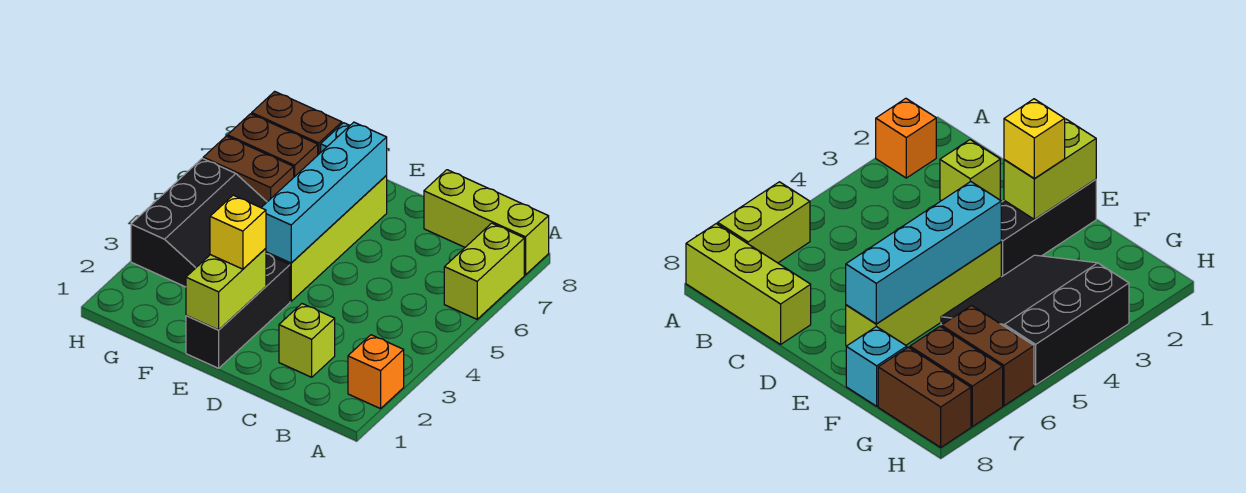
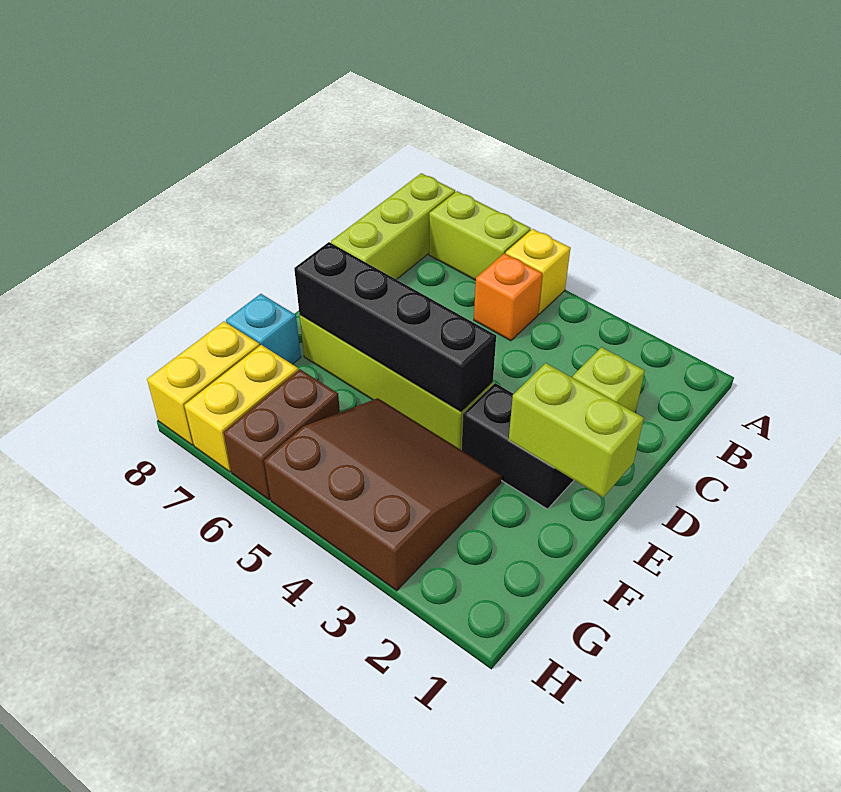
orange brick A2 level 1 -> orange brick B5 level 1
black brick E1:E3 level 1 -> black brick E2:E3 level 1
yellow brick E2 level 3 -> yellow brick A5 level 1
cyan brick E4:E7 level 2 -> black brick E4:E7 level 2
black slope F3:H5 level 1 top H -> brown slope F3:H5 level 1 top H
brown brick G7:H7 level 1 -> yellow brick G7:H7 level 1
brown brick G8:H8 level 1 -> yellow brick G8:H8 level 1

